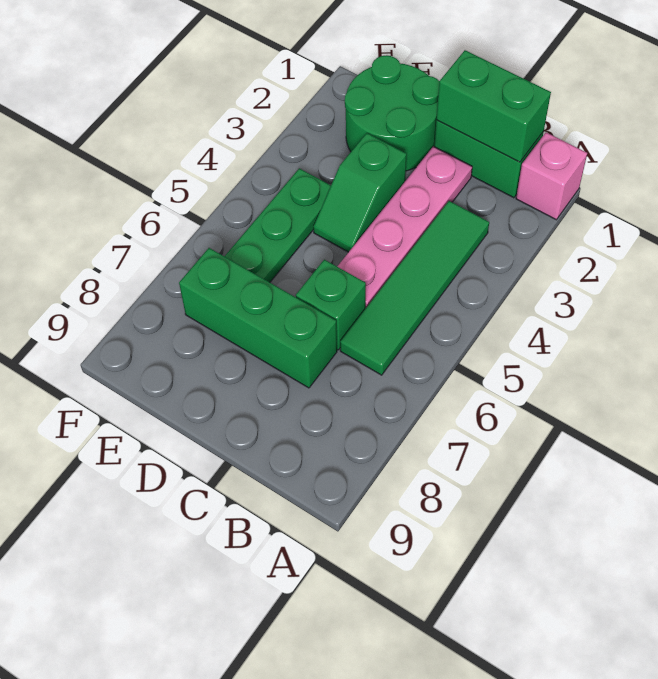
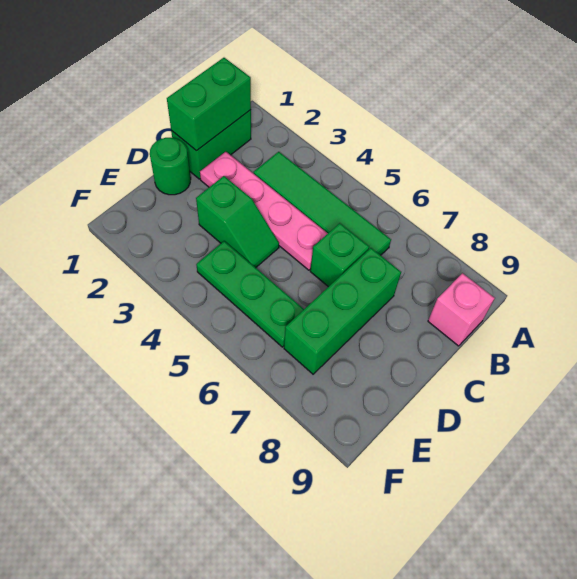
pink brick A1 level 1 -> pink brick B9 level 1
green round brick D1:E2 level 1 -> green round brick D1 level 1

